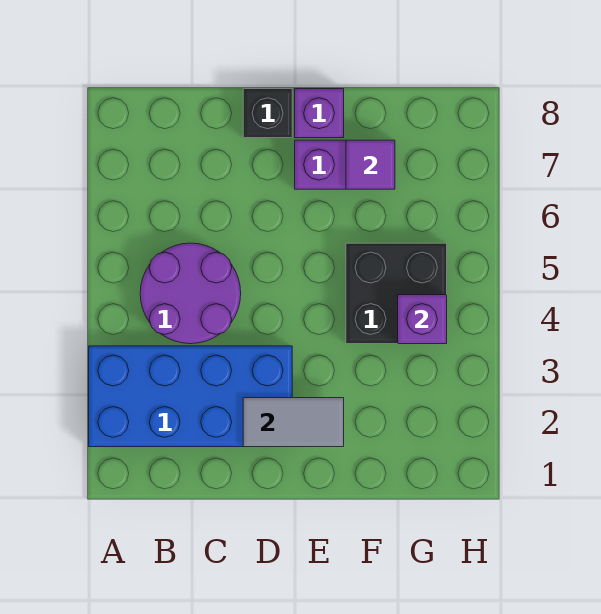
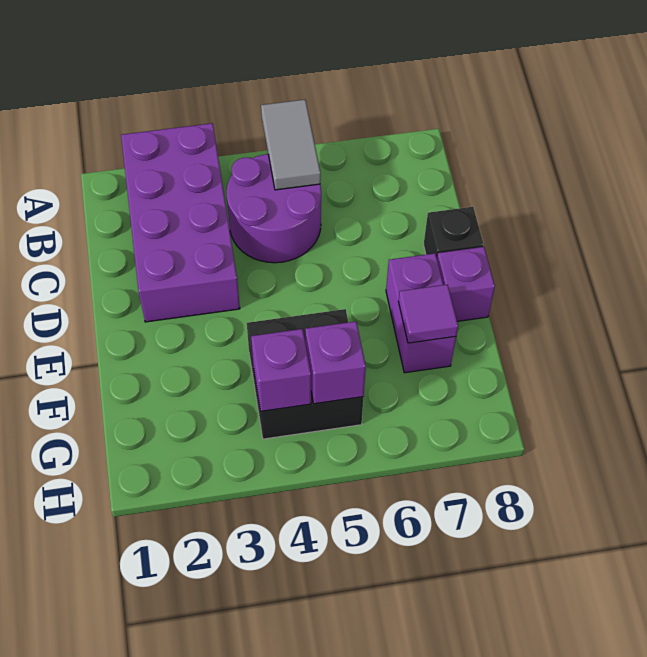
blue brick A2:D3 level 1 -> purple brick A2:D3 level 1
grey tile D2:E2 level 2 -> grey tile A5:B5 level 2
none -> purple brick G5 level 2

